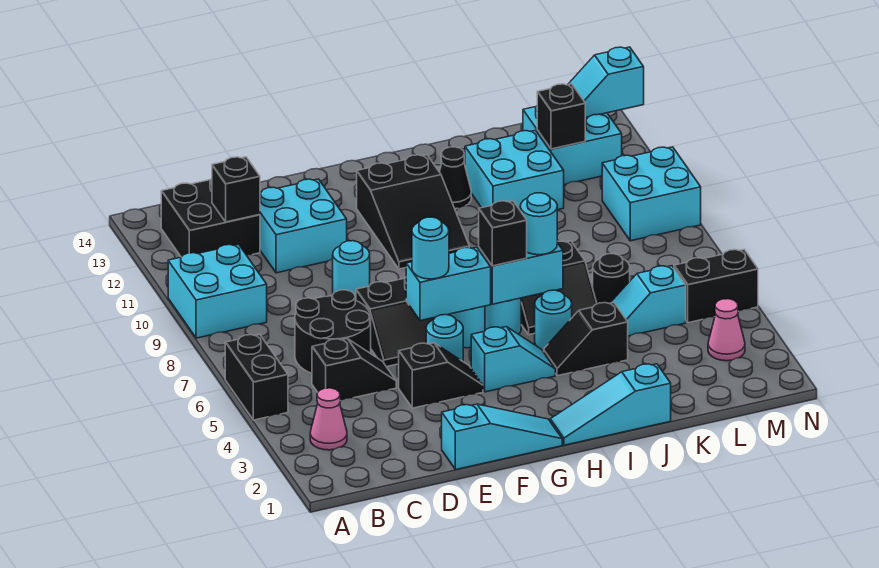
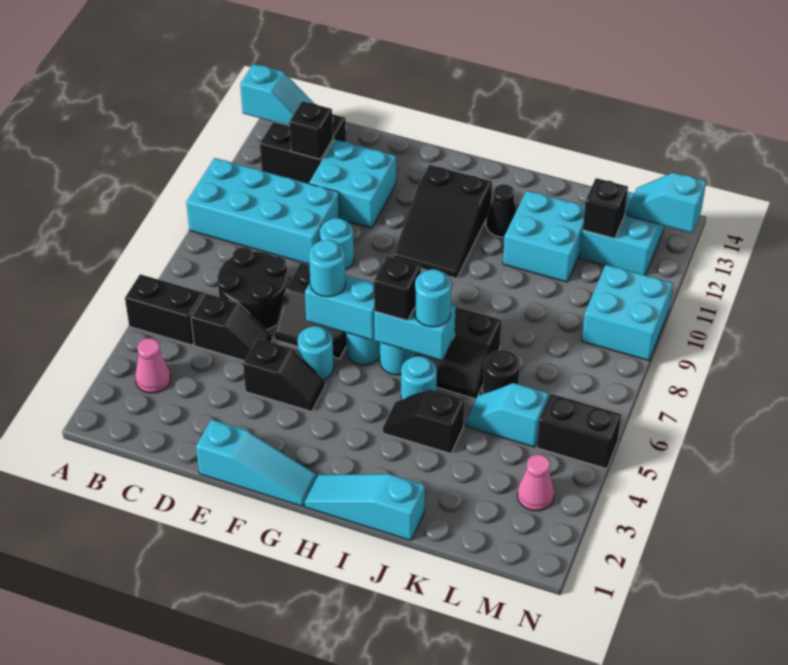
black brick A5:A6 level 1 -> black brick A5:B5 level 1
cyan brick A9:B10 level 1 -> cyan brick A9:D10 level 1
cyan slope G4:H4 level 1 top G -> cyan slope A13:B13 level 2 top A

